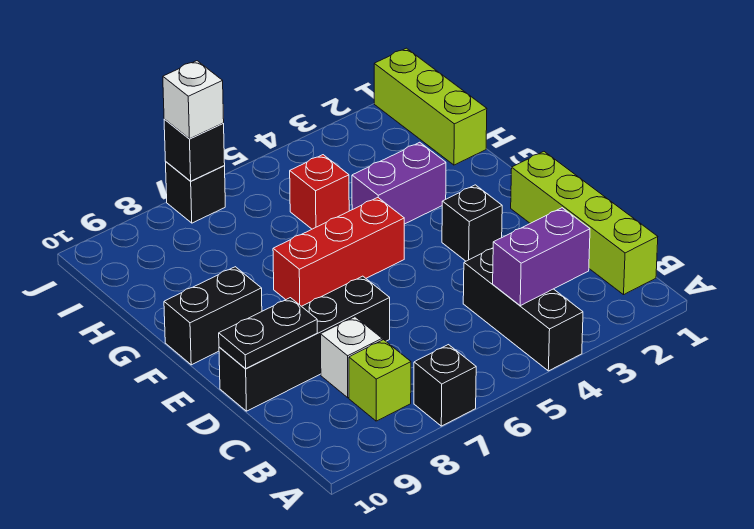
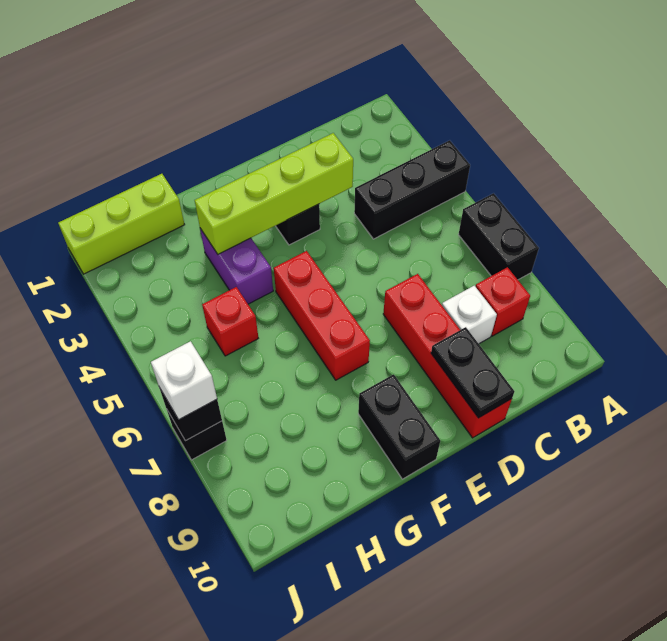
black brick A7 level 1 -> black brick A6:A7 level 1
lime brick B1:E1 level 1 -> lime brick D3:G3 level 2
purple brick B3:B4 level 2 -> none
lime brick B8 level 1 -> red brick B8 level 1
black brick D7:D10 level 1 -> red brick D7:D10 level 1

